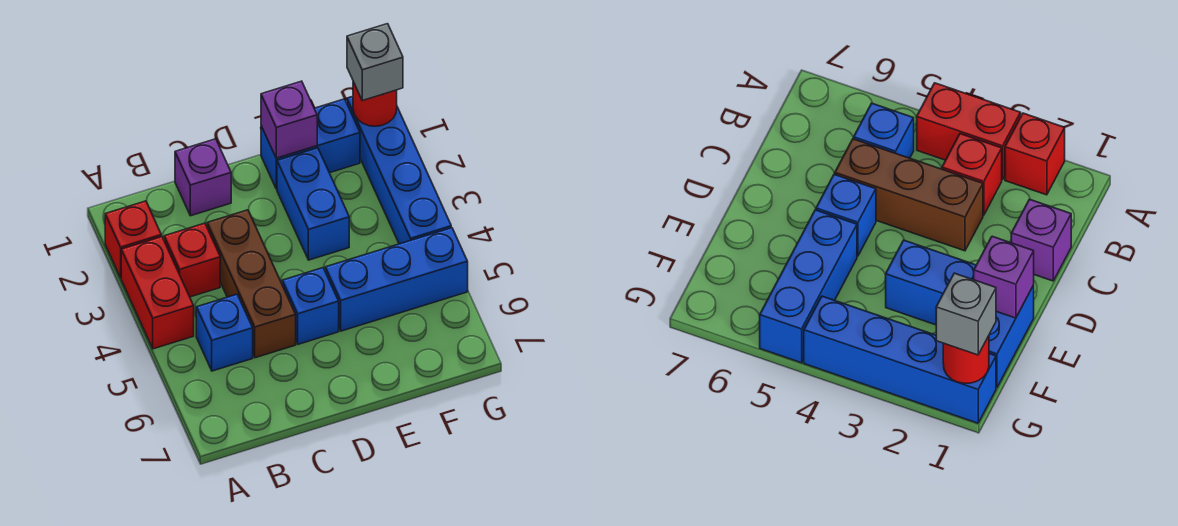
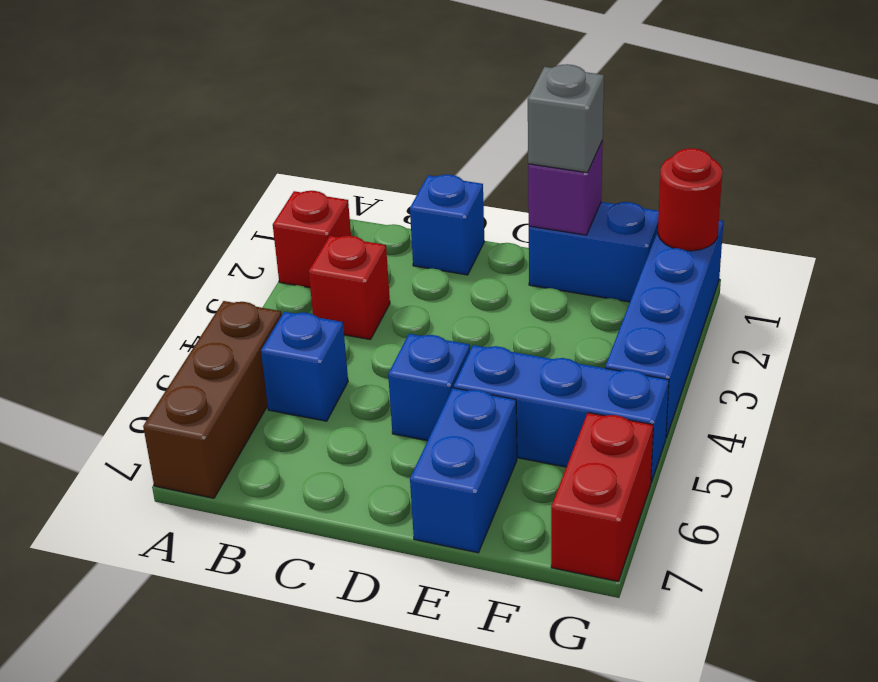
red brick A3:A4 level 1 -> red brick G6:G7 level 1
purple brick C1 level 1 -> blue brick C1 level 1
brown brick C3:C5 level 1 -> brown brick A5:A7 level 1
blue brick E2:E3 level 1 -> blue brick E6:E7 level 1
grey brick G1 level 3 -> grey brick E1 level 3

